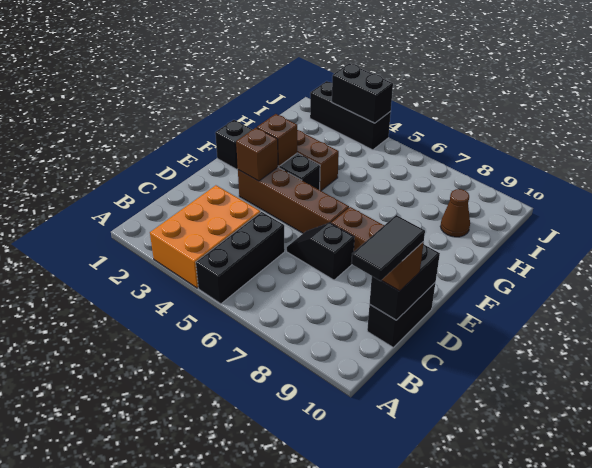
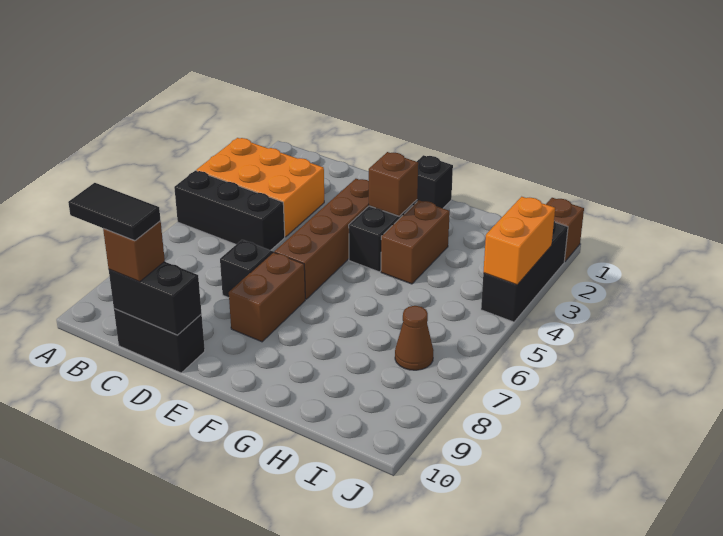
brown brick E3 level 2 -> brown brick J1 level 1
brown cone H9 level 1 -> brown cone I7 level 1
black brick J3:J4 level 2 -> orange brick J3:J4 level 2

